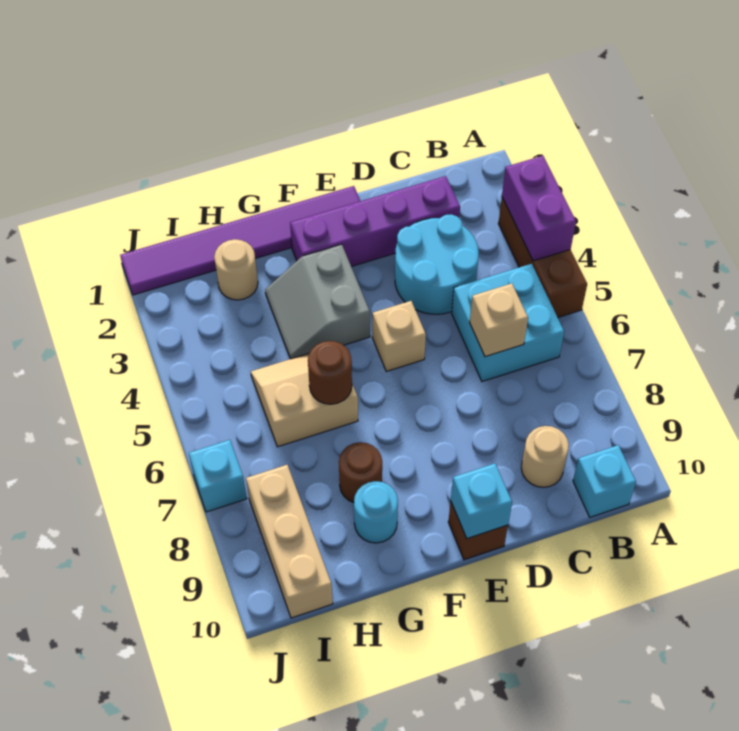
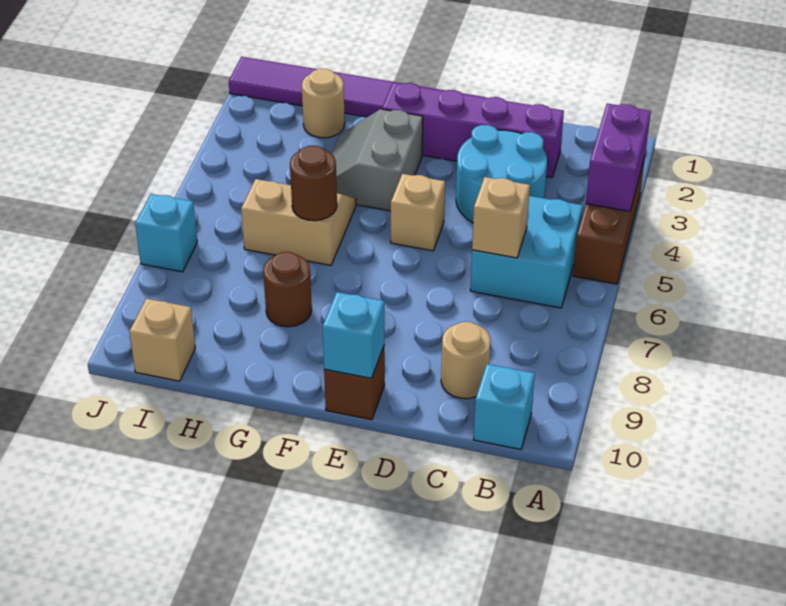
cyan round brick G9 level 1 -> none
tan brick I8:I10 level 1 -> tan brick I10 level 1

